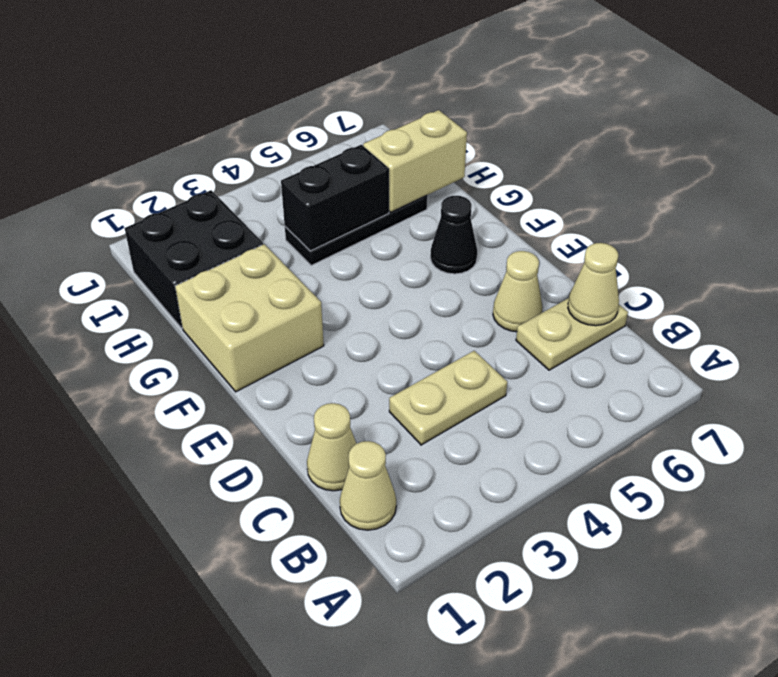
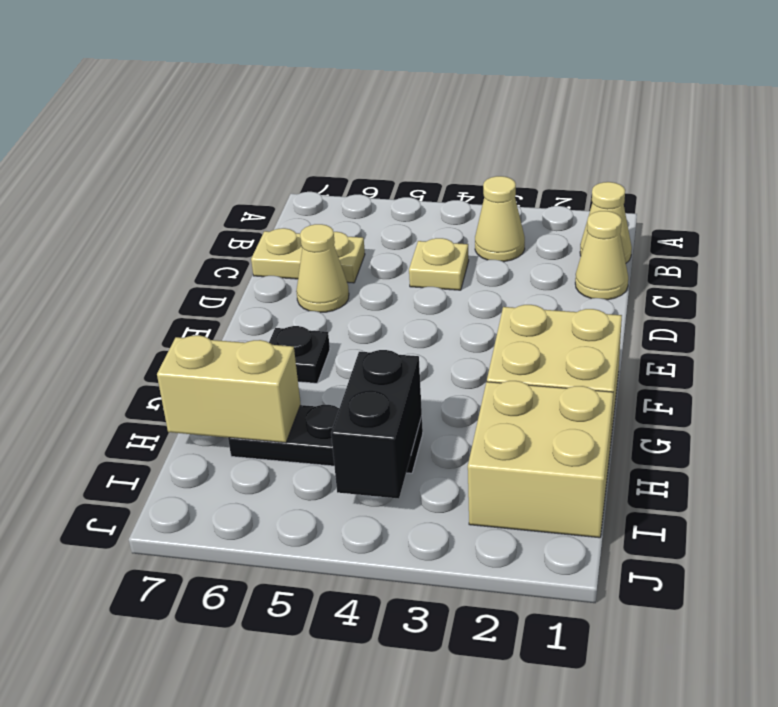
tan plate C3:C4 level 1 -> tan plate C4 level 1
tan cone C7 level 2 -> tan cone B3 level 1
black cone F6 level 1 -> black plate F6 level 1
black brick H1:I2 level 1 -> tan brick H1:I2 level 1
black brick H4:H5 level 2 -> black brick H4:I4 level 2

